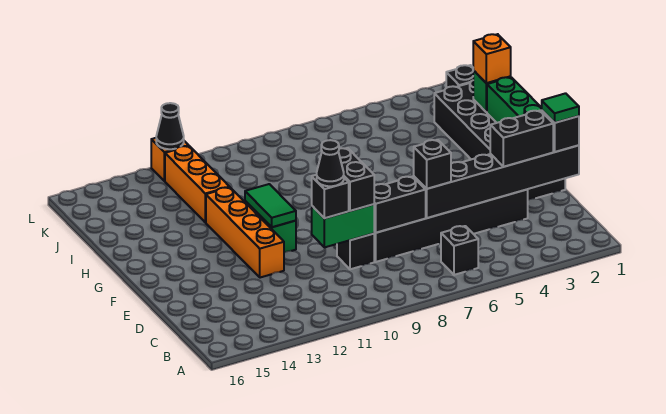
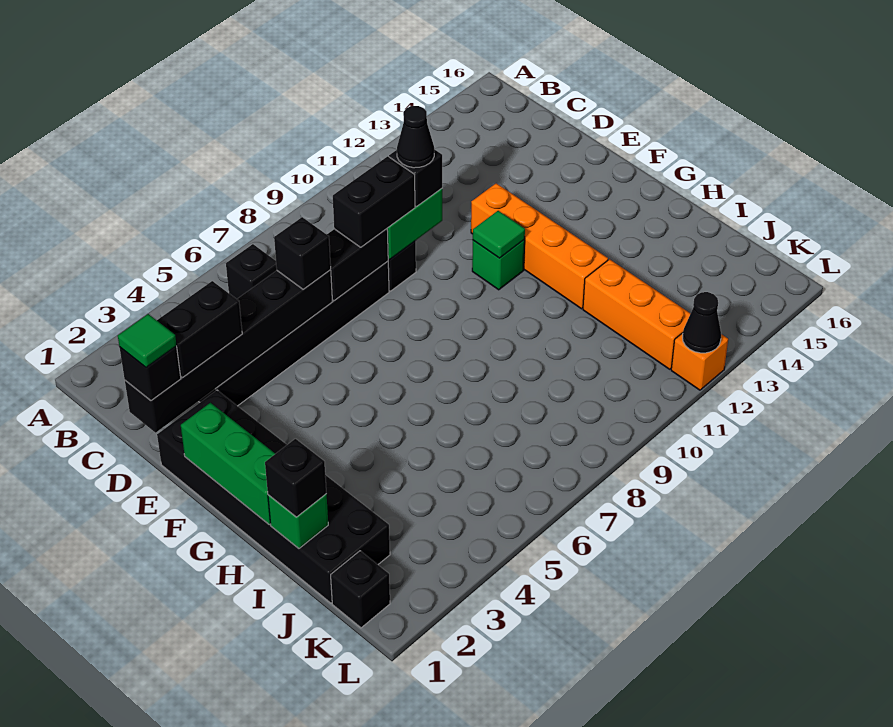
black brick D9:E9 level 3 -> black brick D8:D9 level 3
green tile F11:G11 level 2 -> green tile F11 level 2
orange brick I1 level 3 -> black brick I1 level 3

